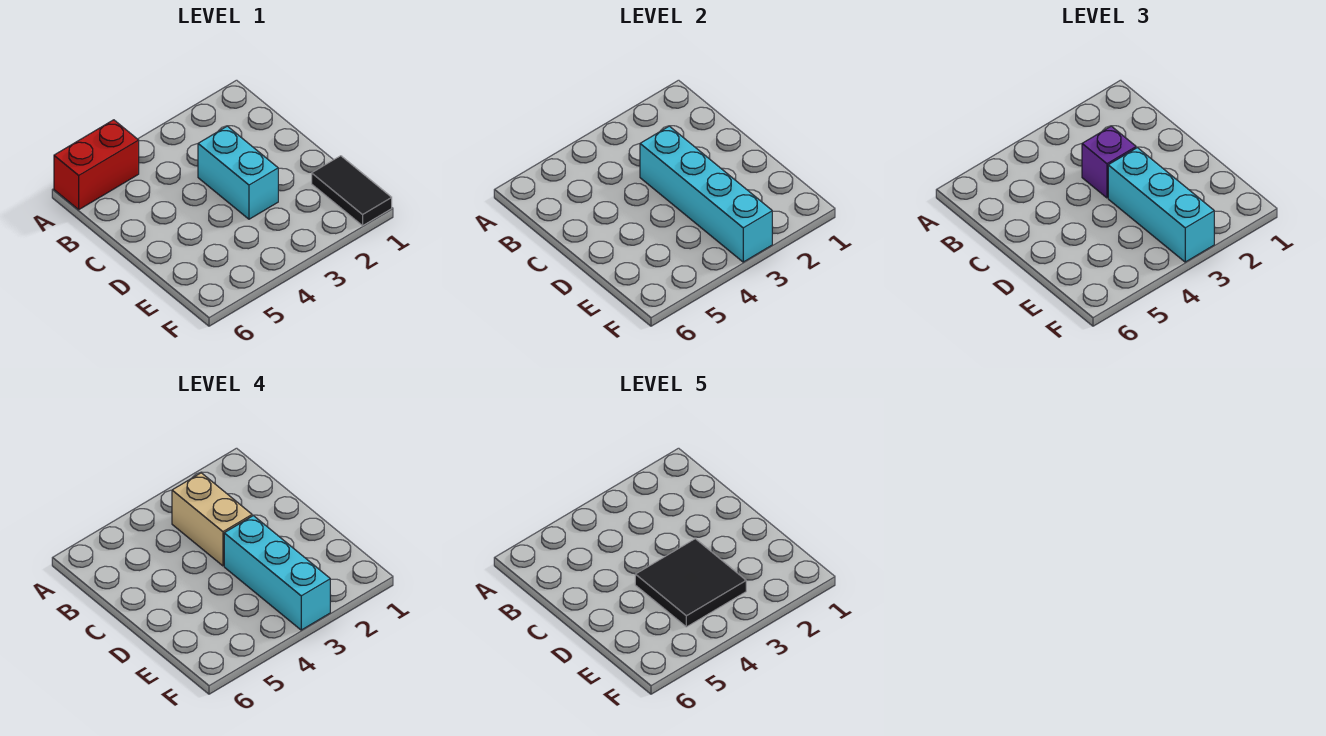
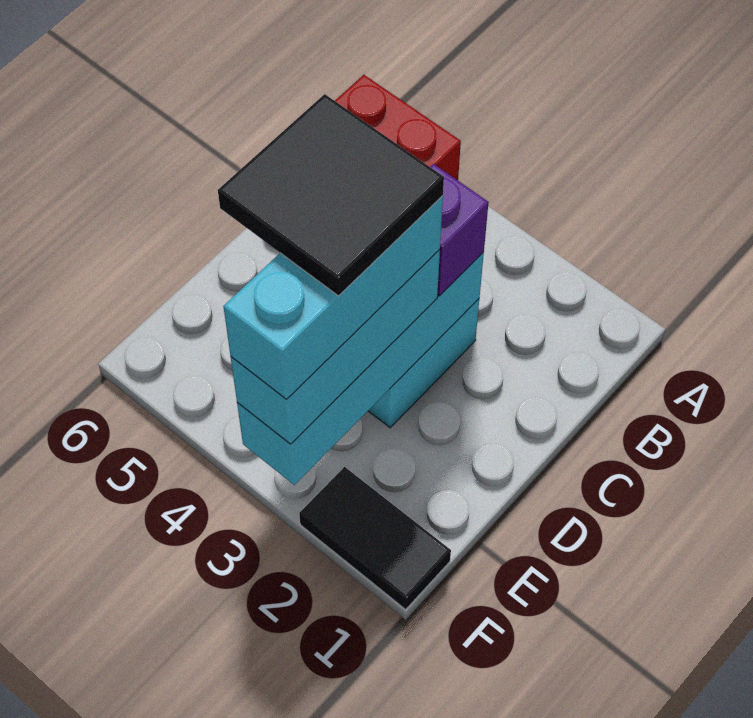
tan brick B3:C3 level 4 -> none
black tile E1:F1 level 1 -> black tile F1:F2 level 1

